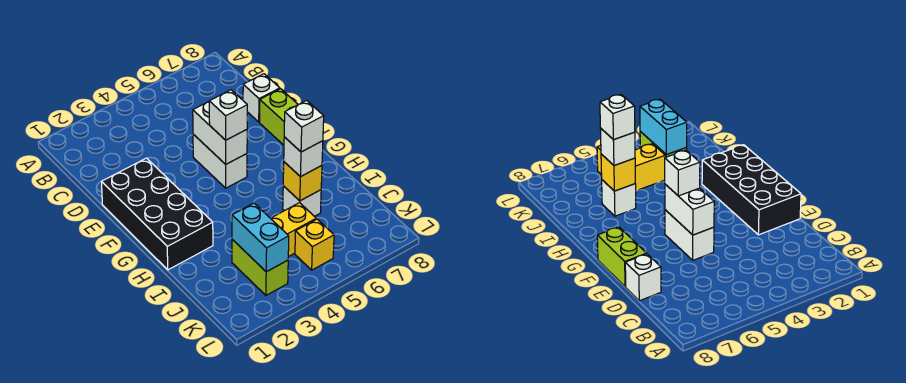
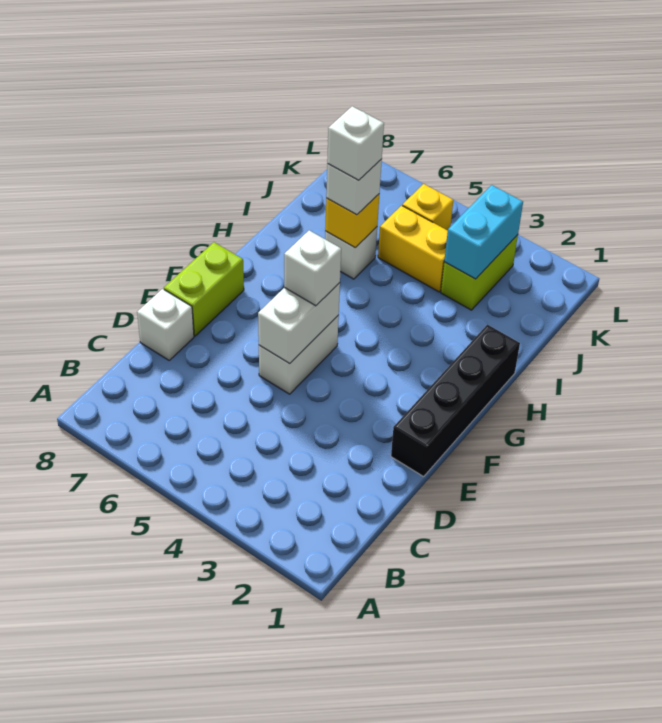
black brick E1:H2 level 1 -> black brick E1:H1 level 1

